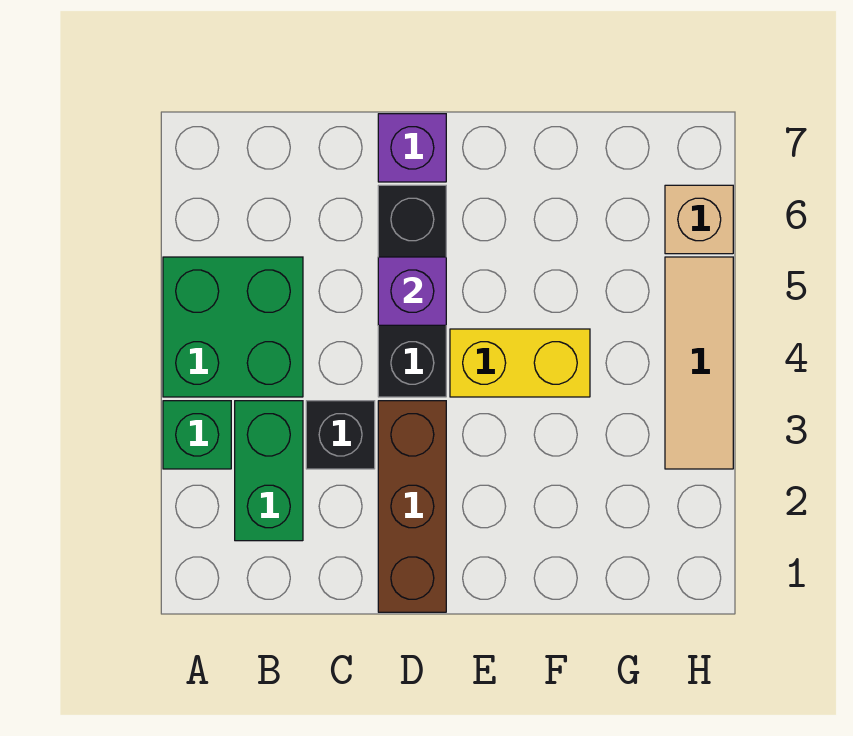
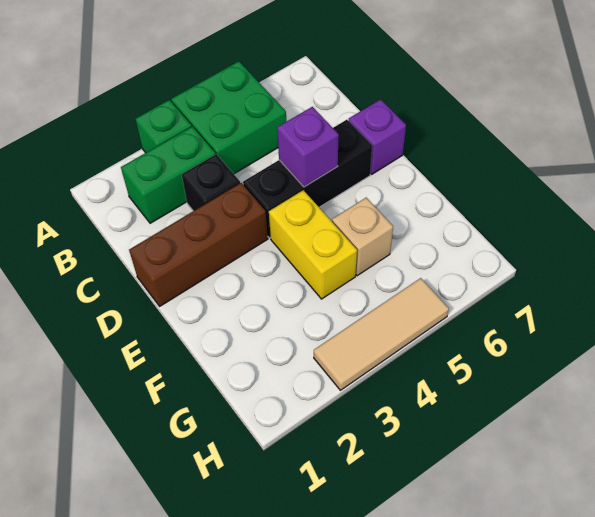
tan brick H6 level 1 -> tan brick F5 level 1

